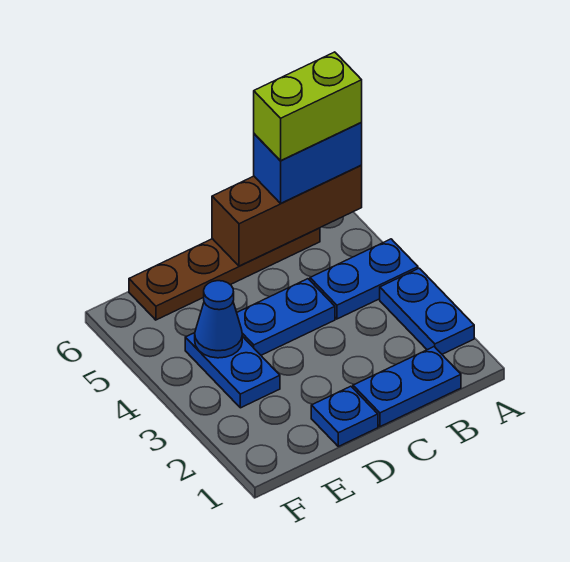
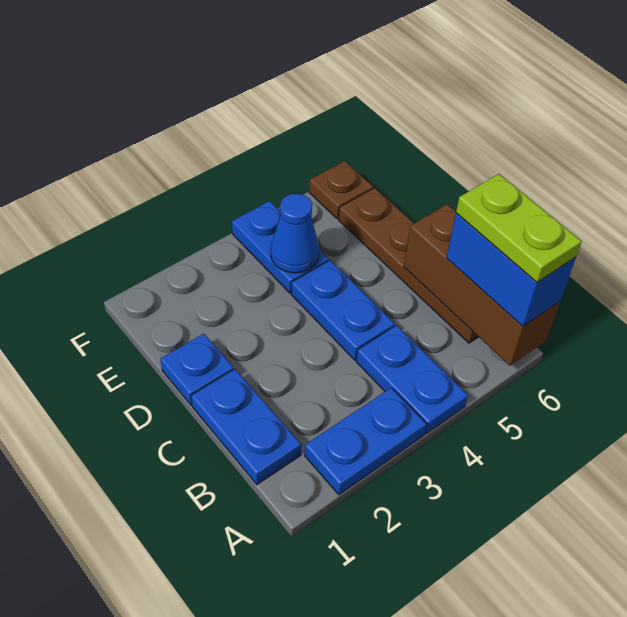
lime brick A6:B6 level 4 -> lime plate A6:B6 level 4
blue plate E3:E4 level 1 -> blue plate E4:F4 level 1
none -> brown plate F6 level 1

